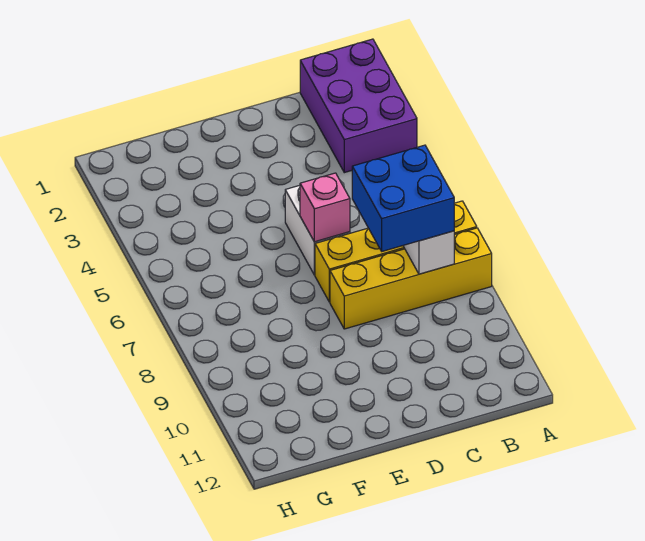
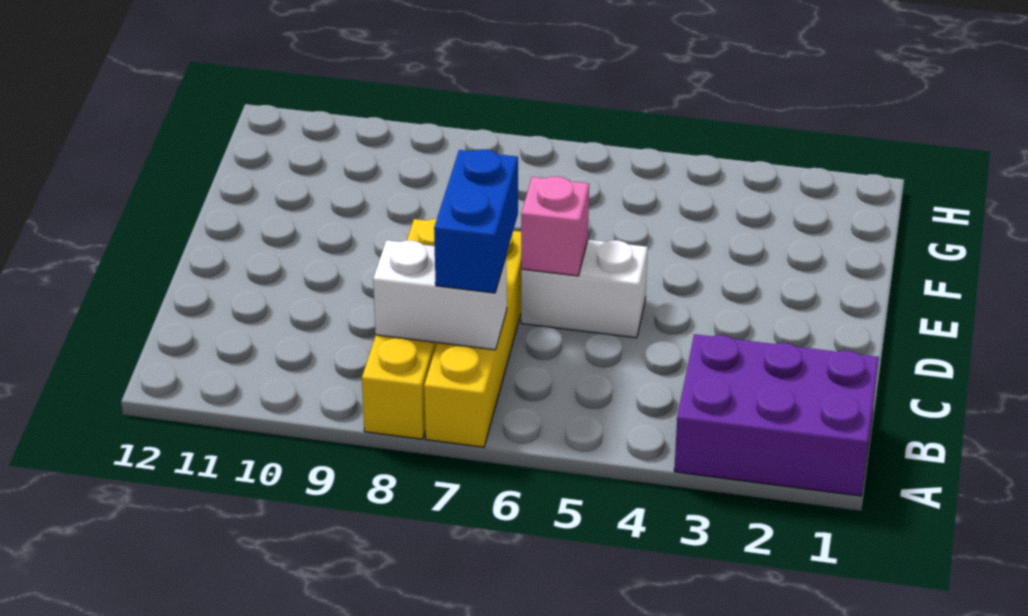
blue brick B7:C8 level 3 -> blue brick B7:C7 level 3

